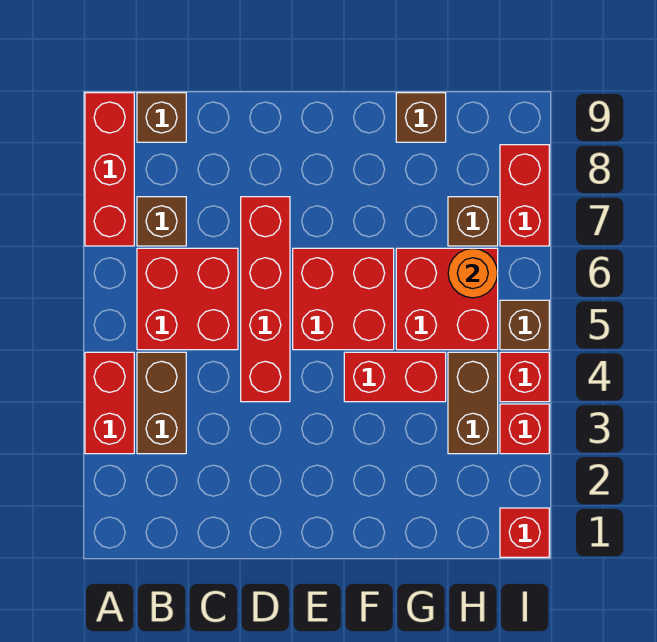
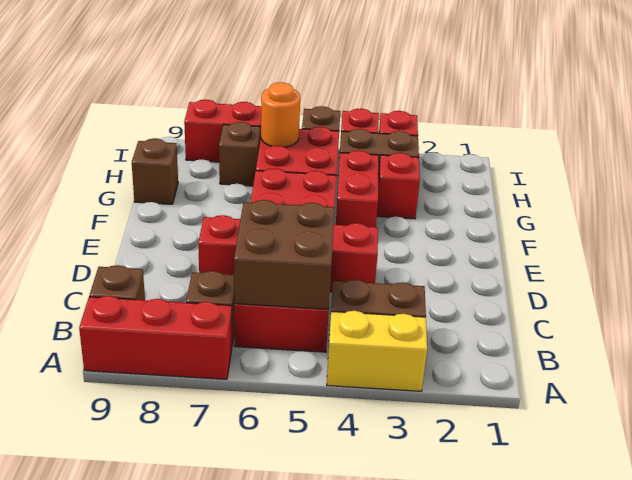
red brick A3:A4 level 1 -> yellow brick A3:A4 level 1
none -> brown brick B5:C6 level 2
red brick I1 level 1 -> red brick G3 level 1

